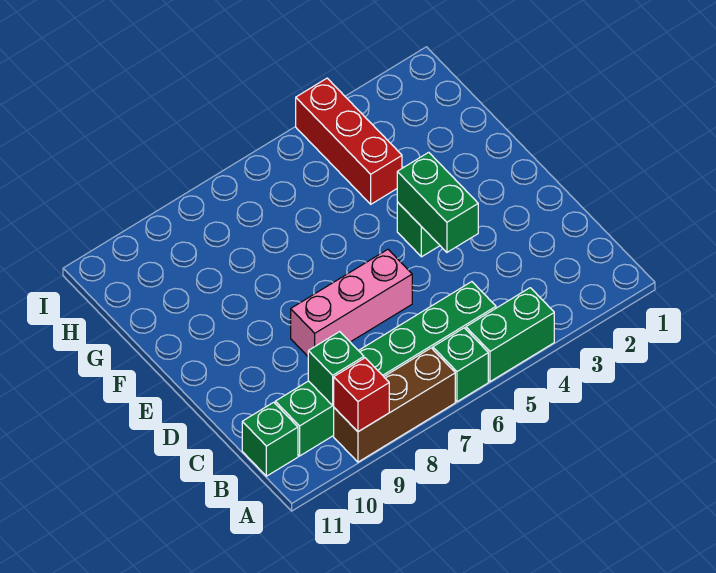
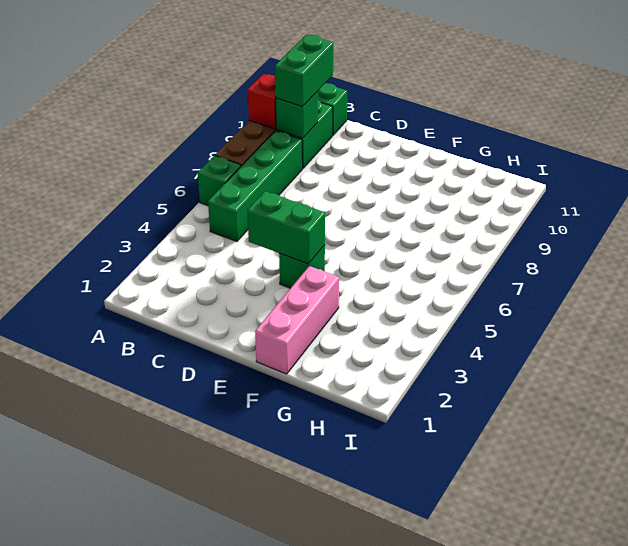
green brick A4:A5 level 1 -> green brick B9:B10 level 3
pink brick D6:D8 level 1 -> pink brick F1:F3 level 1
red brick G4:I4 level 1 -> none

